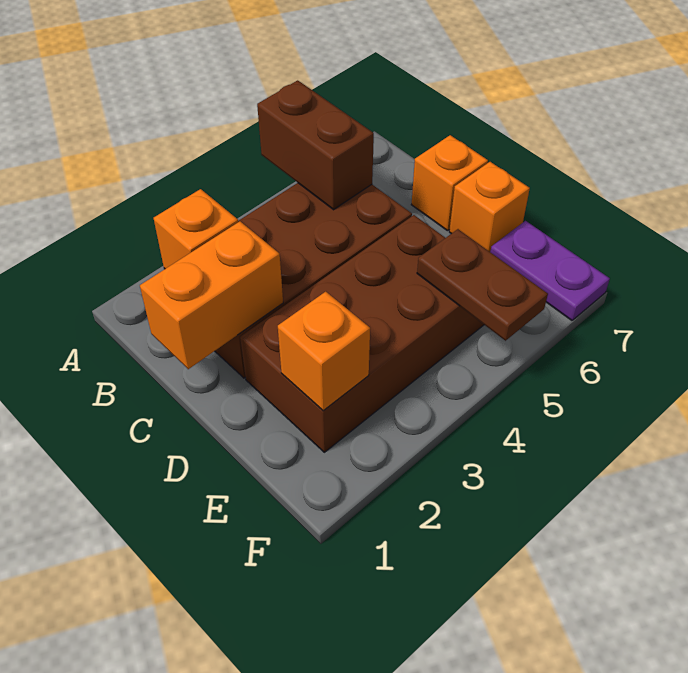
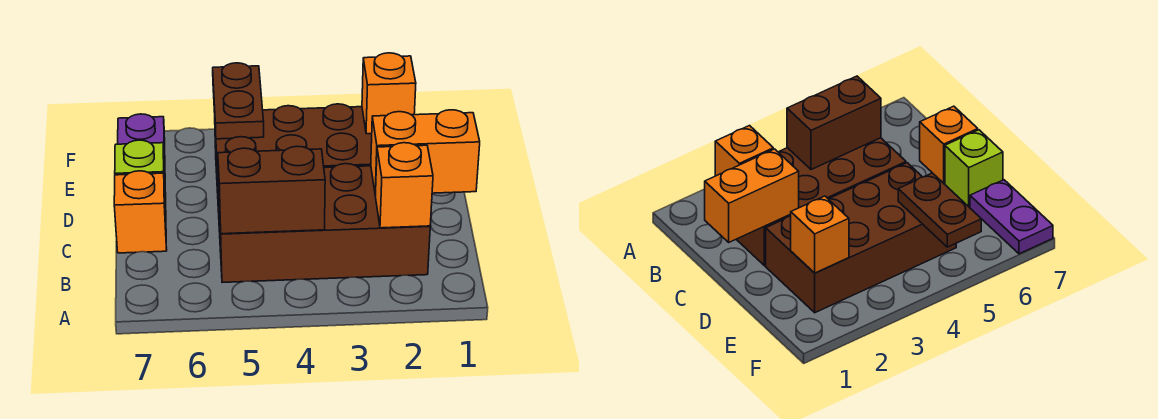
brown brick A5:B5 level 2 -> brown brick B4:B5 level 2
orange brick D7 level 1 -> lime brick D7 level 1

